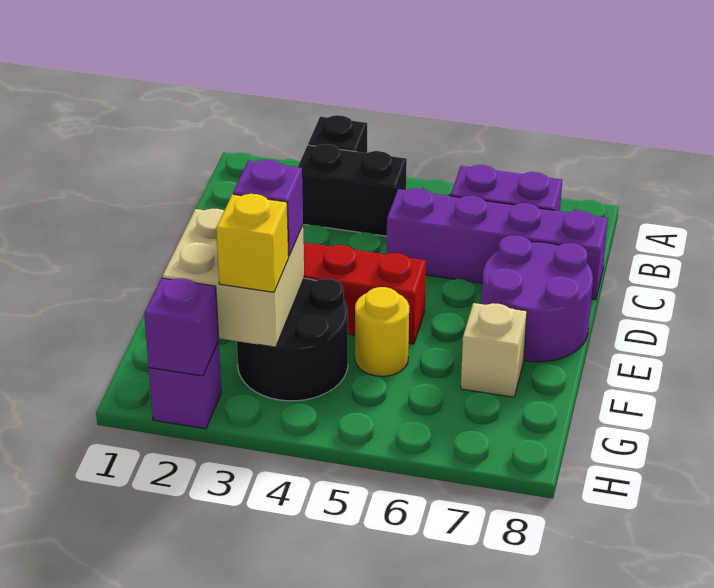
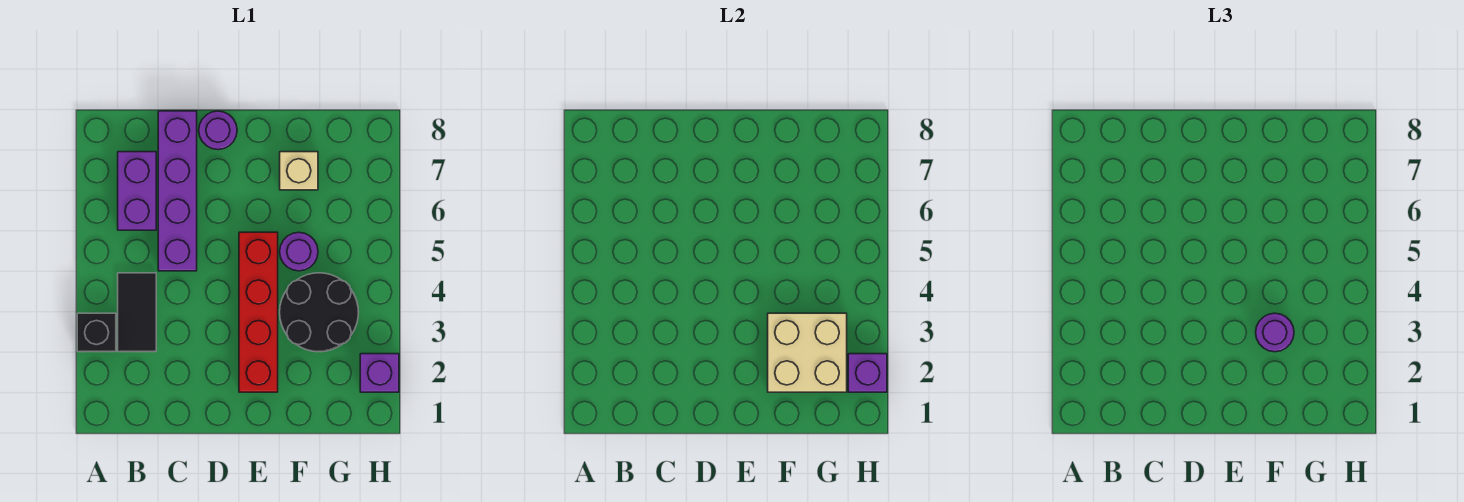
black brick B3:B4 level 1 -> black tile B3:B4 level 1
purple round brick D7:E8 level 1 -> purple round brick D8 level 1
purple brick F3 level 3 -> purple round brick F3 level 3
yellow round brick F5 level 1 -> purple round brick F5 level 1
yellow brick G3 level 3 -> none

